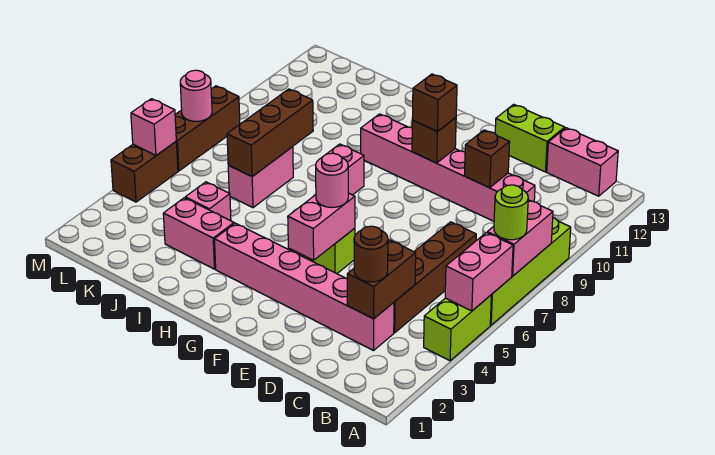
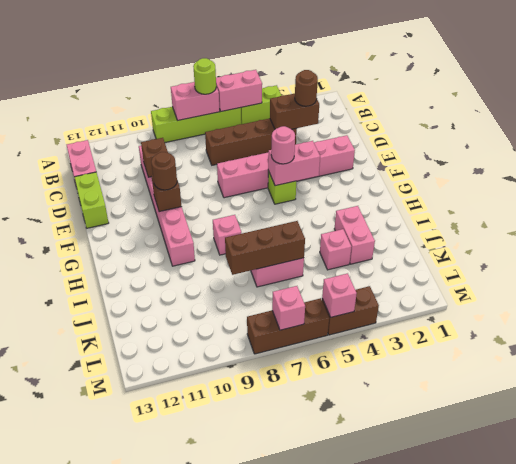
pink brick C3:H3 level 1 -> pink brick E2:E7 level 1
brown brick F10 level 3 -> brown round brick F10 level 3
pink round brick M7 level 2 -> pink brick M7 level 2

